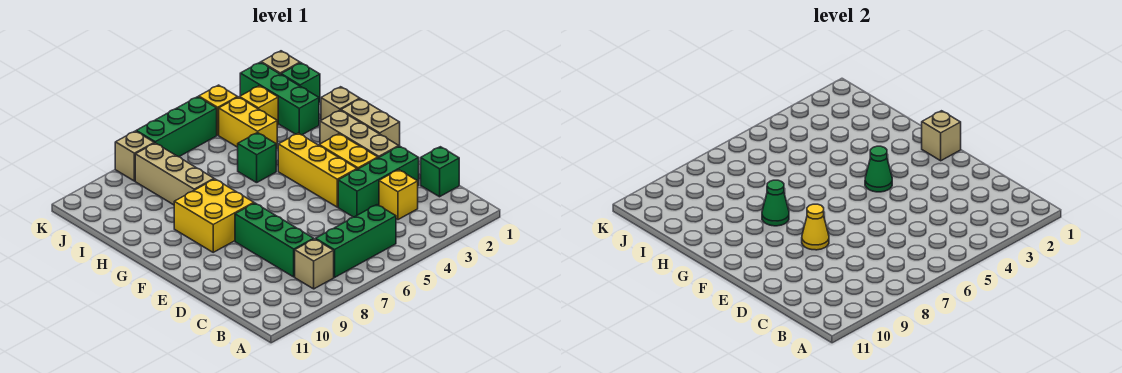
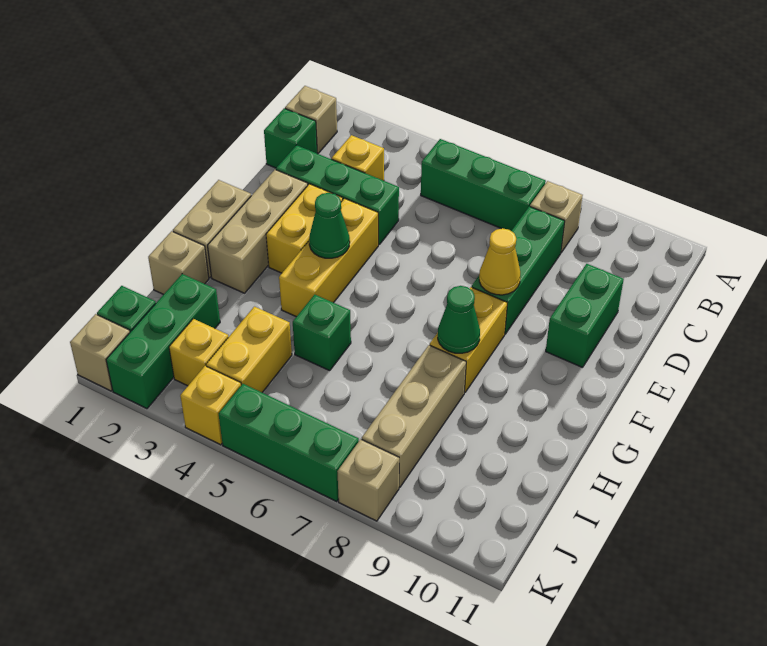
none -> green brick D10:E10 level 1
tan brick F1 level 2 -> tan brick B1 level 1
yellow brick F8:G9 level 1 -> yellow brick F8:G8 level 1

